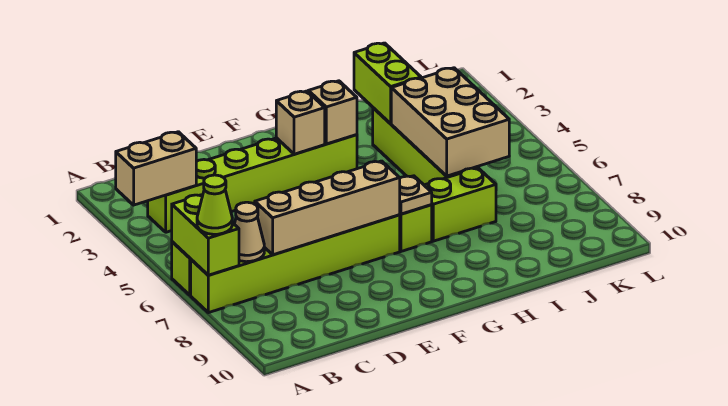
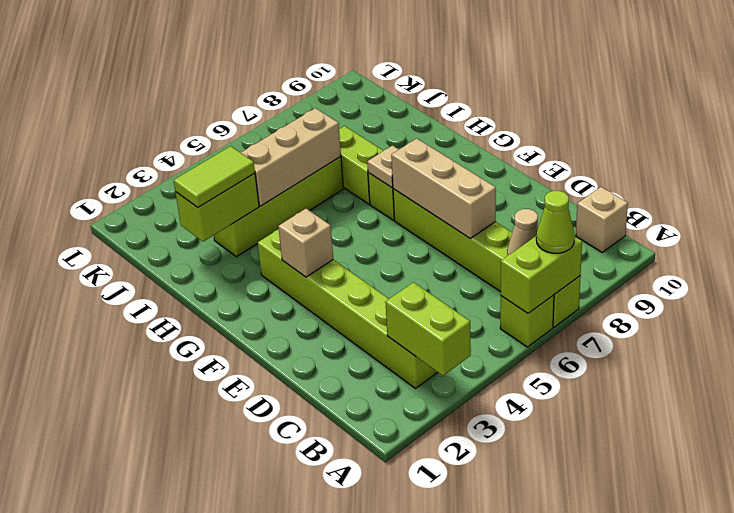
tan brick A3:B3 level 2 -> lime brick A3:B3 level 2
tan brick C7:F7 level 2 -> tan brick D7:F7 level 2
tan brick G3 level 2 -> tan brick B10 level 1
none -> lime tile I2:I3 level 3
tan brick I4:J6 level 2 -> tan brick I4:I6 level 2

